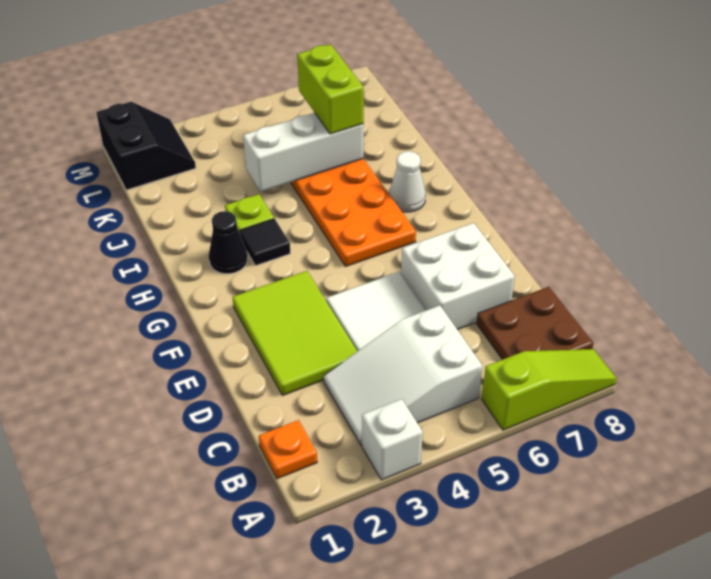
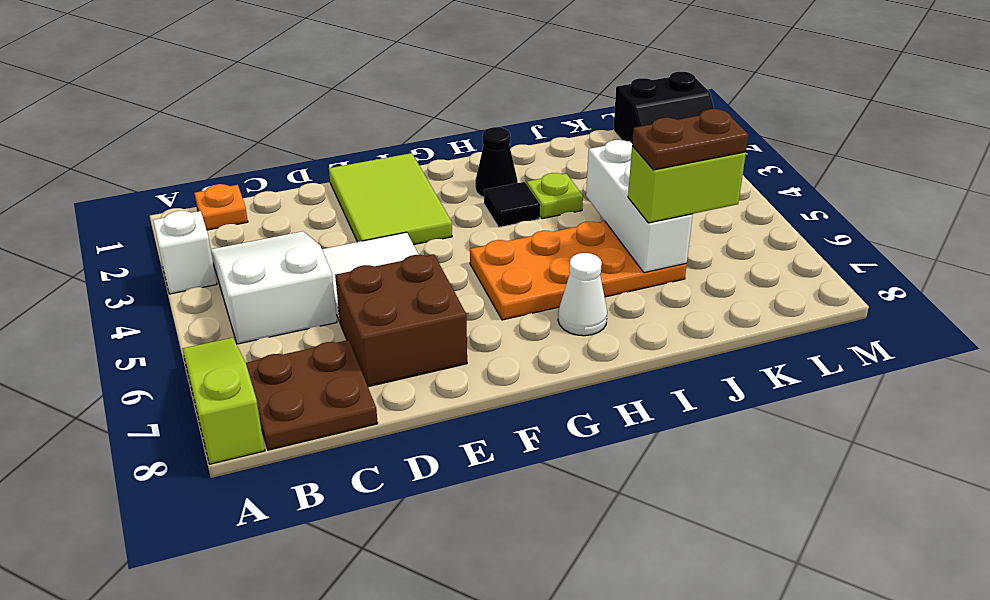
lime slope A6:A8 level 1 top 6 -> lime slope A6:A8 level 1 top 8
lime tile D2:F3 level 1 -> lime tile E1:F3 level 1
white brick D6:E7 level 1 -> brown brick D6:E7 level 1
none -> brown plate J6:K6 level 4

